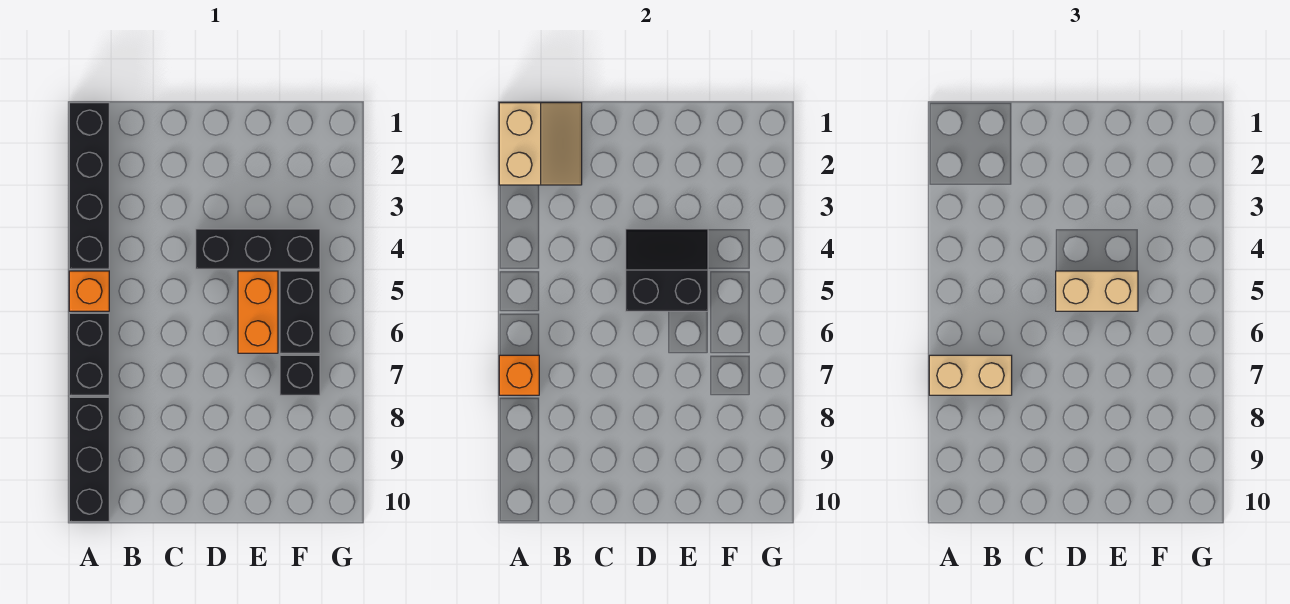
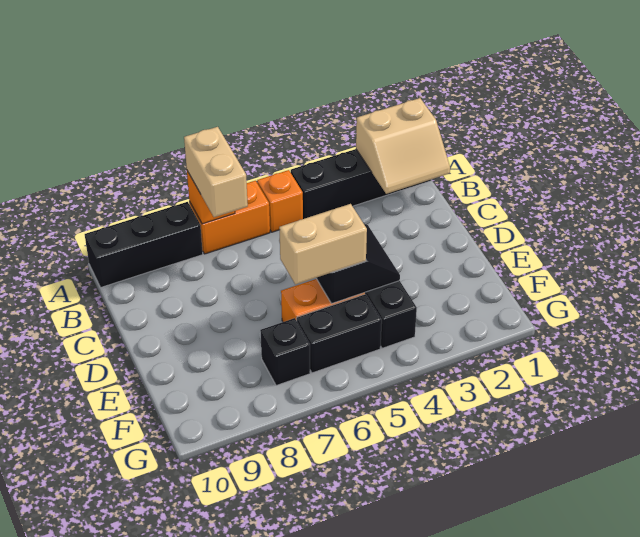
black brick A6:A7 level 1 -> orange brick A6:A7 level 1
tan brick D5:E5 level 3 -> tan brick E5:E6 level 3

